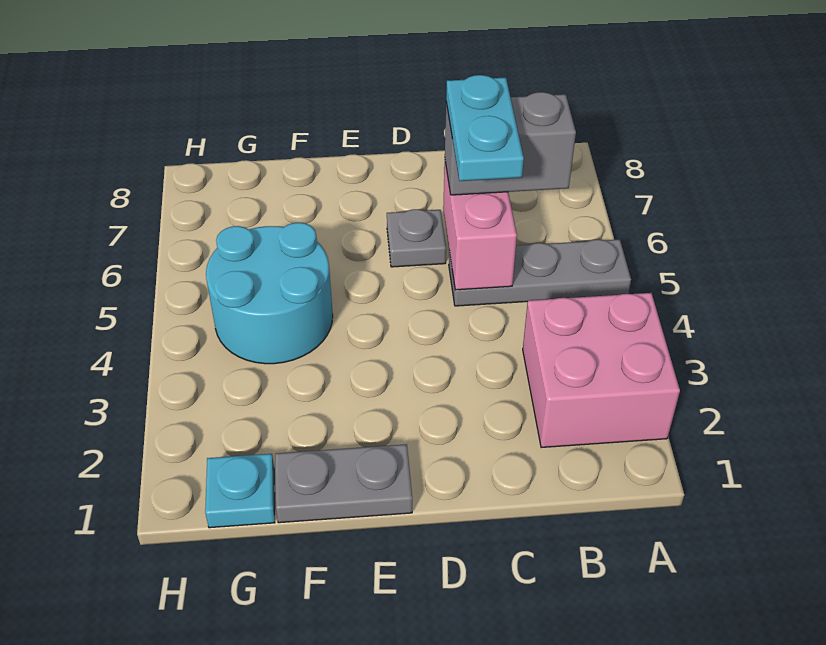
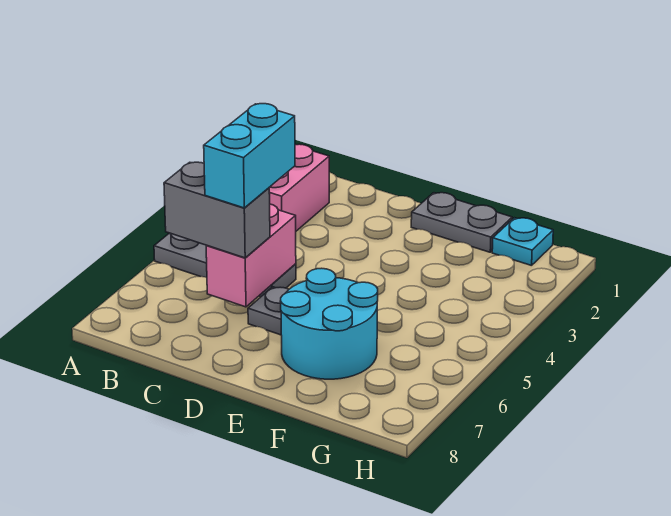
cyan plate C5:C6 level 4 -> cyan brick C5:C6 level 4
cyan round brick F4:G5 level 1 -> cyan round brick E6:F7 level 1

